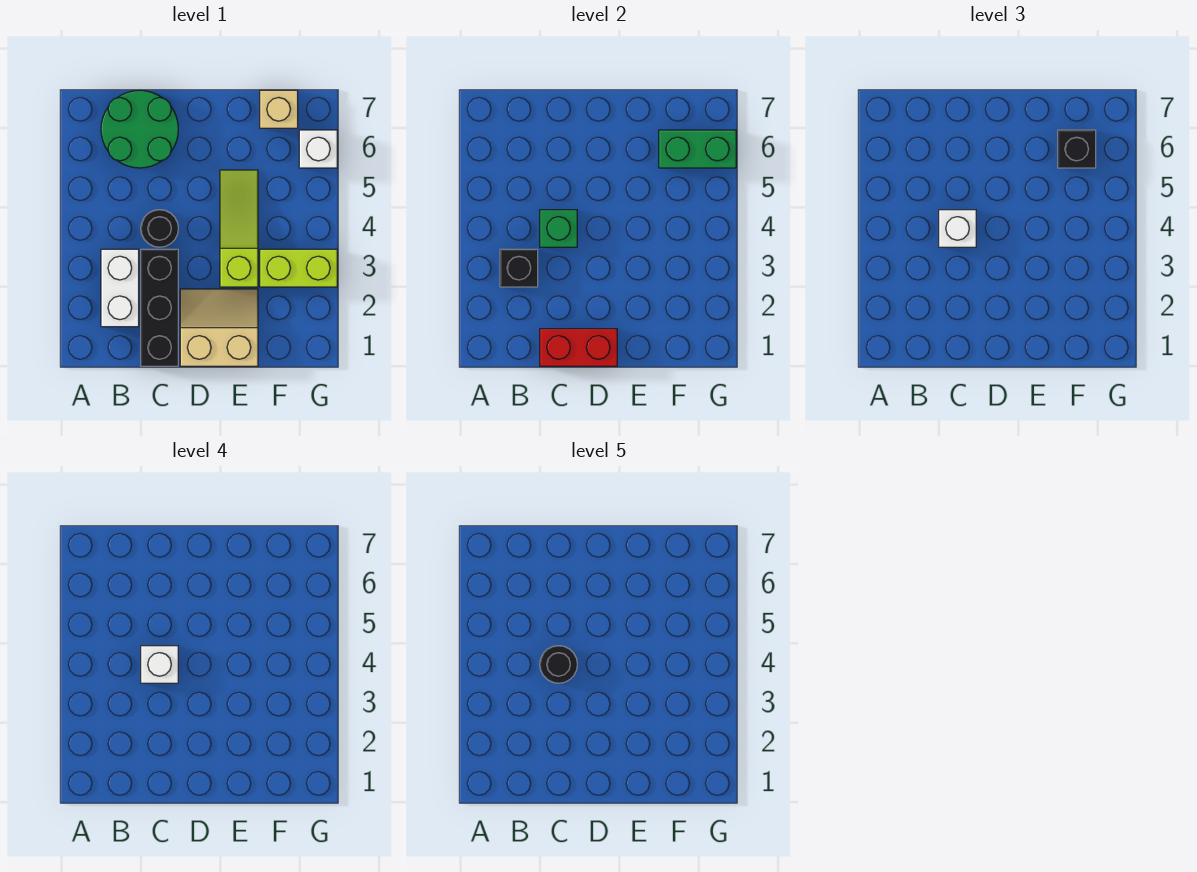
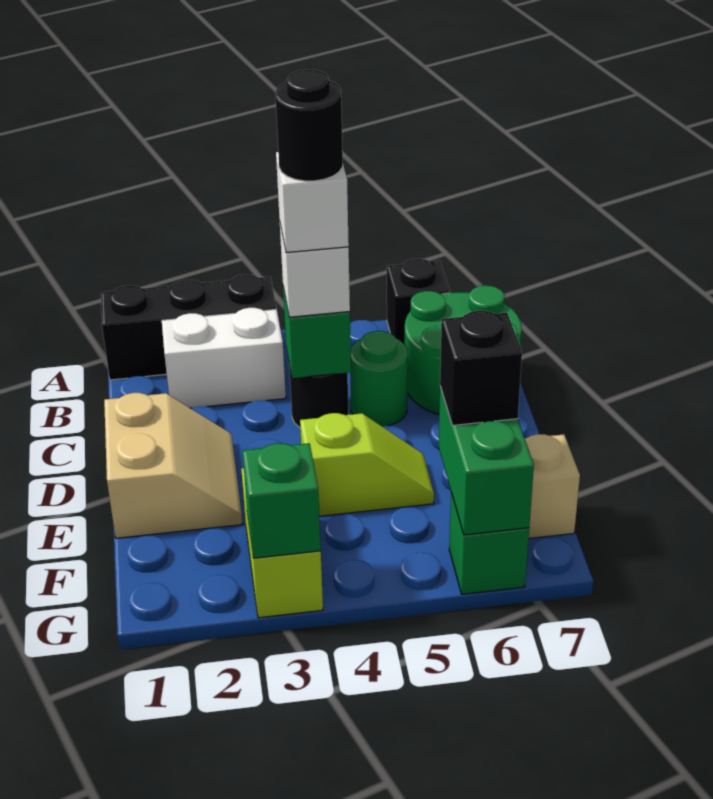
black brick B3 level 2 -> black brick A6 level 1
black brick C1:C3 level 1 -> black brick A1:A3 level 1
red brick C1:D1 level 2 -> none
none -> green round brick C5 level 1
lime slope E3:E5 level 1 top 3 -> lime slope E4:E5 level 1 top 4
none -> green brick G3 level 2
white brick G6 level 1 -> green brick G6 level 1

